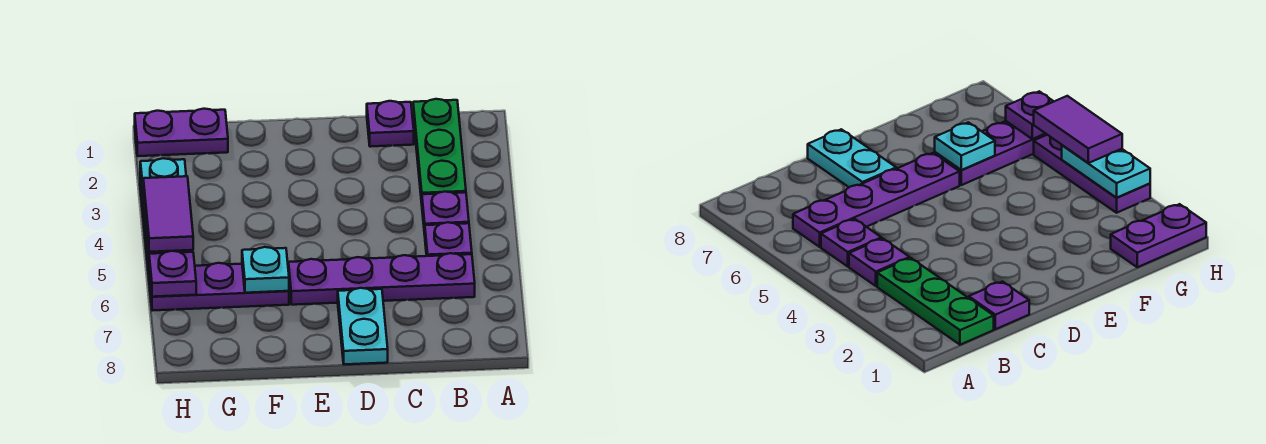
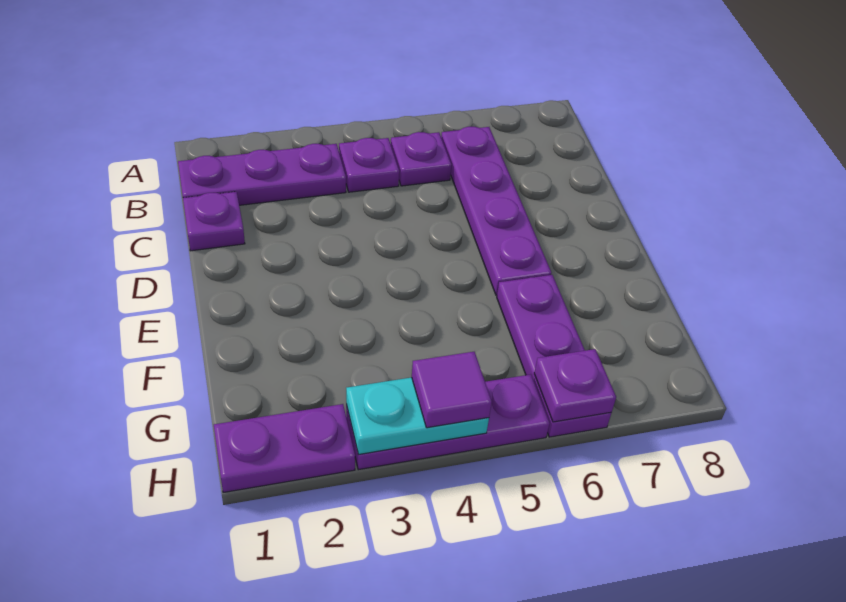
green plate B1:B3 level 1 -> purple plate B1:B3 level 1
cyan plate D7:D8 level 1 -> none
cyan plate F6 level 2 -> none
purple plate G1:H1 level 1 -> purple plate H1:H2 level 1
purple tile H4:H5 level 3 -> purple tile H4 level 3

